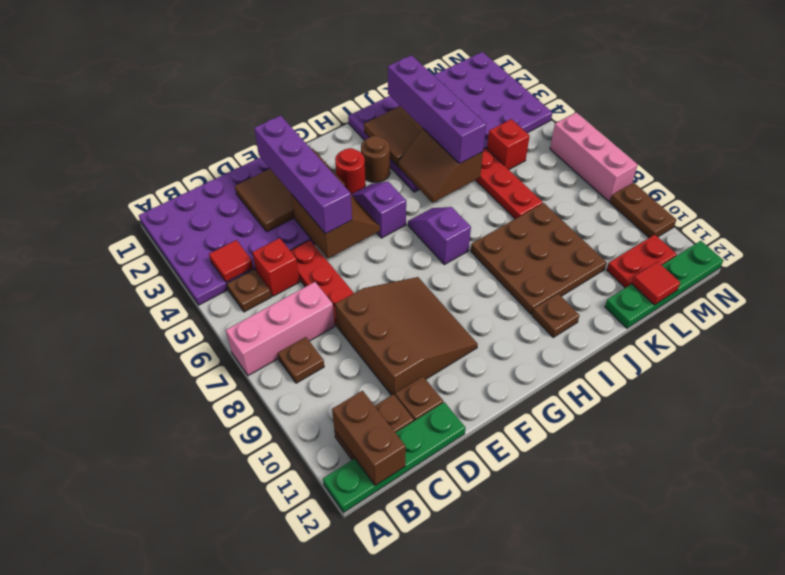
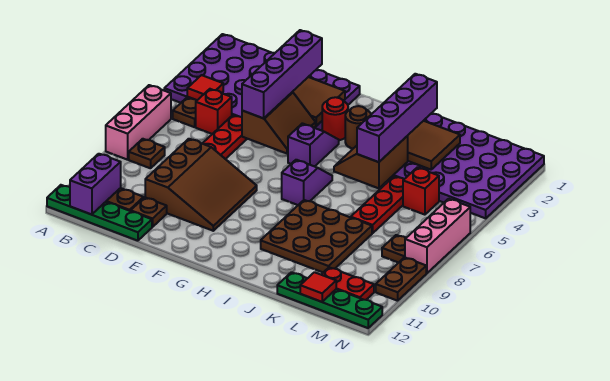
pink brick A7:C7 level 1 -> pink brick A6:A8 level 1
brown brick B11:B12 level 2 -> purple brick B11:B12 level 2
brown plate I11 level 1 -> brown plate M8 level 1

